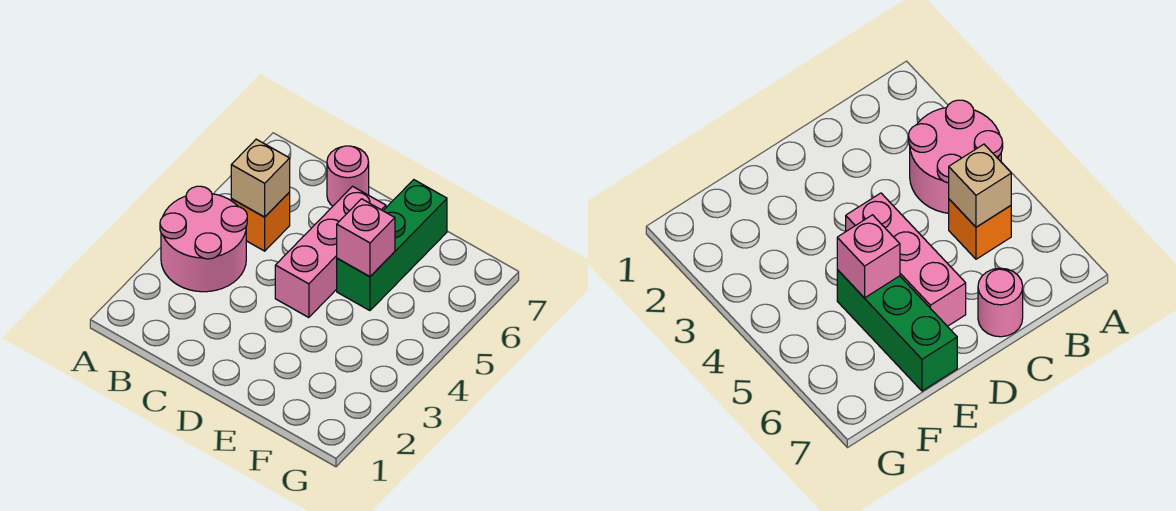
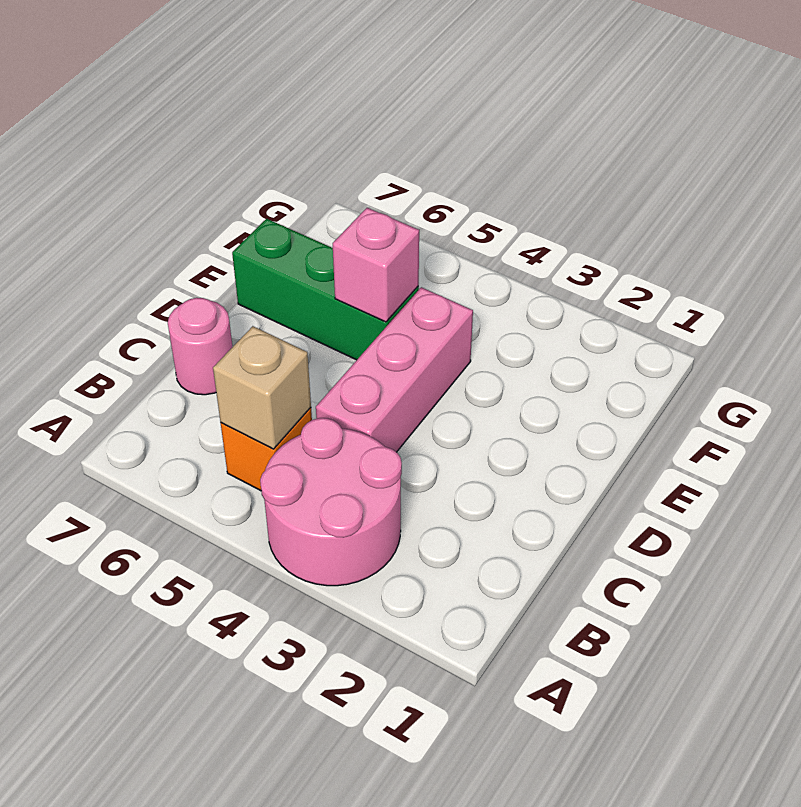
pink brick D4:D6 level 1 -> pink brick C4:E4 level 1

